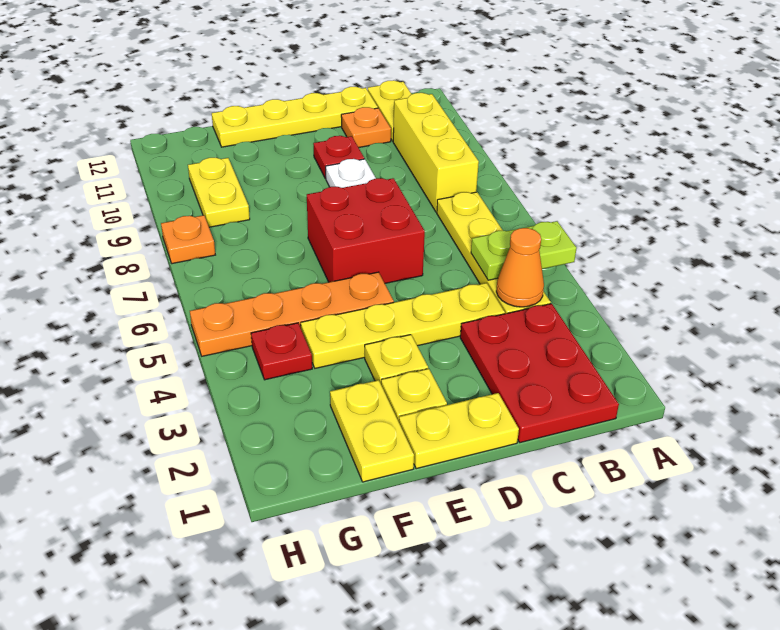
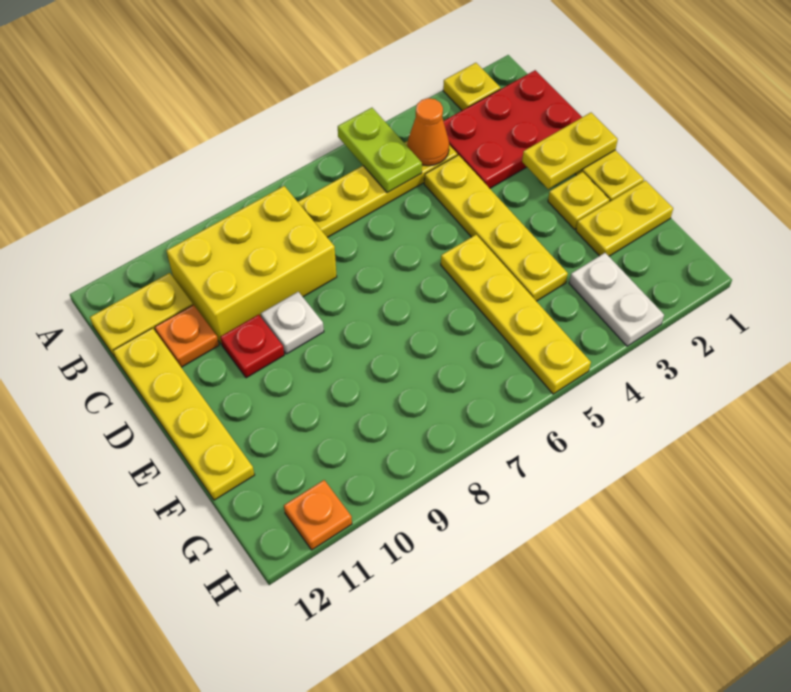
yellow brick B8:B10 level 1 -> yellow brick B8:C10 level 1
red brick D6:E7 level 1 -> none
yellow plate E3 level 1 -> yellow plate A2 level 1
orange plate E5:H5 level 1 -> yellow plate E5:H5 level 1
none -> white plate G3:H3 level 1
red plate G4 level 1 -> none
yellow plate G9:G10 level 1 -> yellow plate D1:D2 level 2
orange plate H8 level 1 -> orange plate H11 level 1

